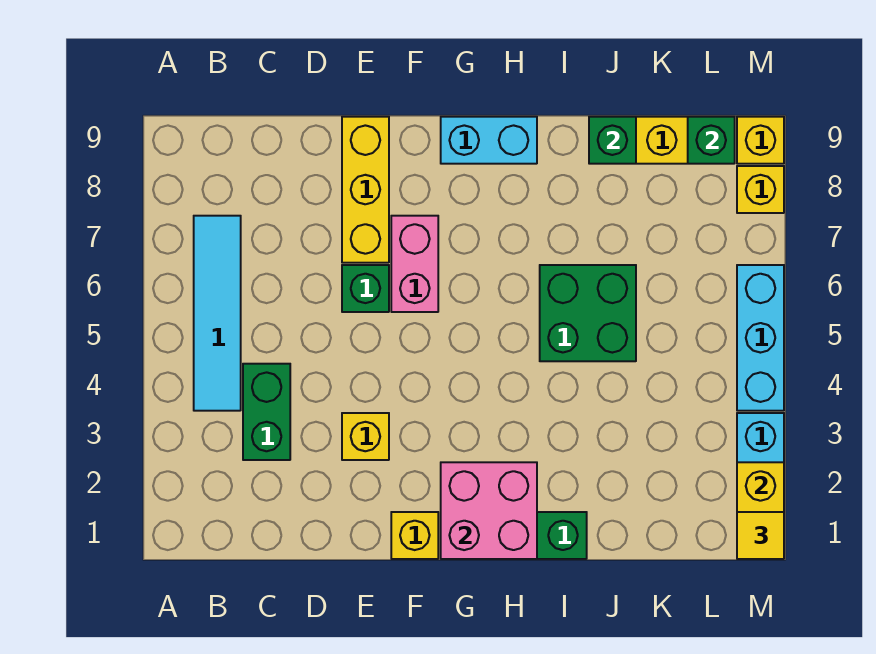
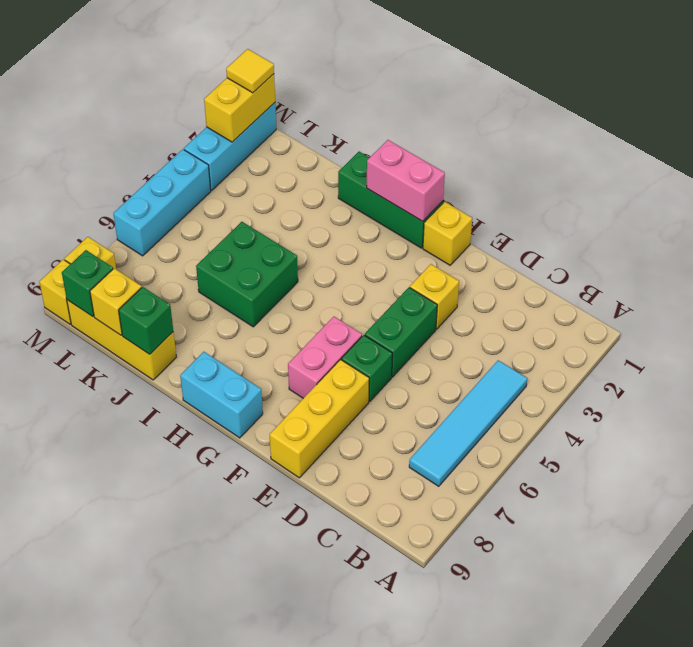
green brick C3:C4 level 1 -> green brick E4:E5 level 1
pink brick G1:H2 level 2 -> pink brick G1:H1 level 2
none -> yellow brick K9 level 2

